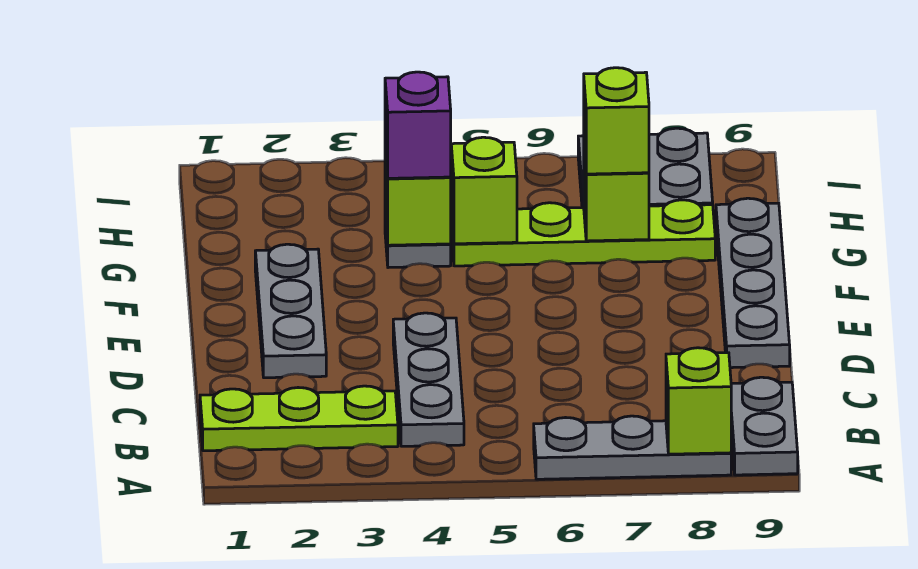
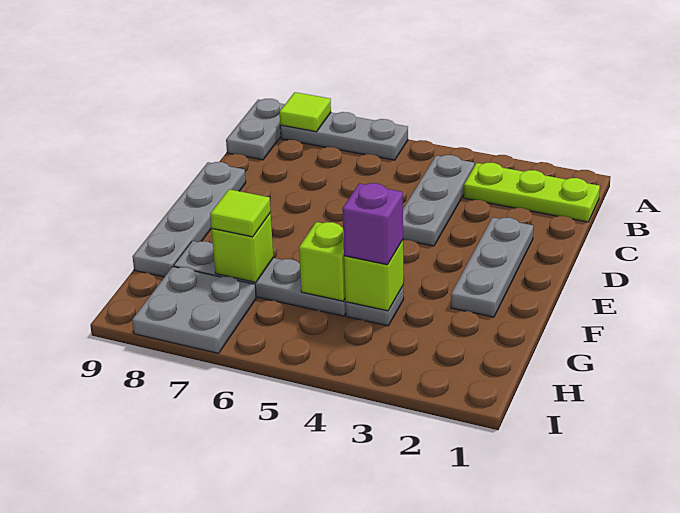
lime brick A8 level 2 -> lime tile A8 level 2
lime plate G5:G8 level 1 -> grey plate G5:G8 level 1
lime brick G7 level 3 -> lime tile G7 level 3

